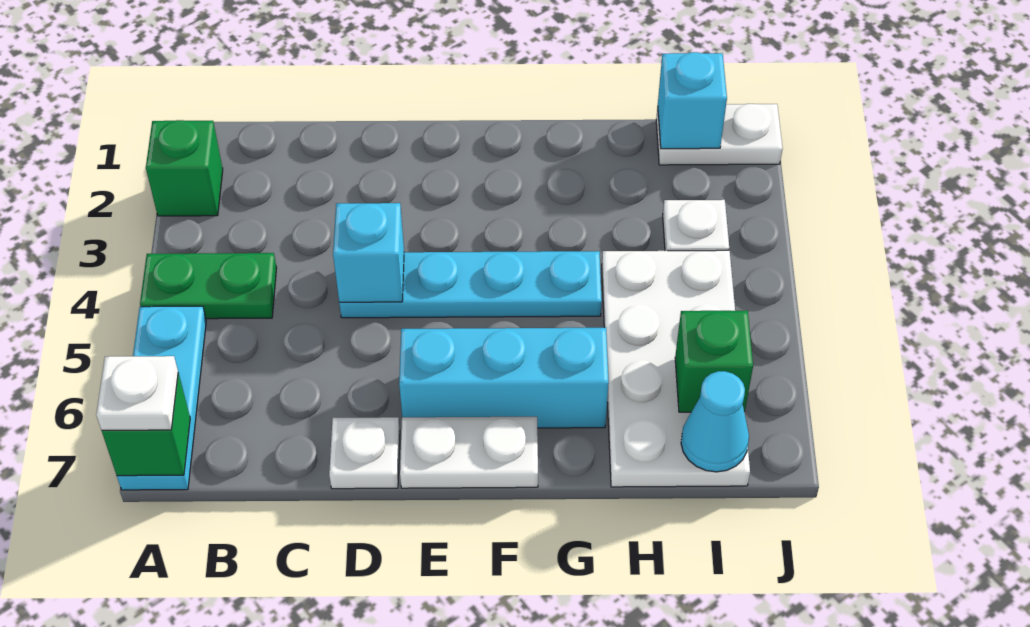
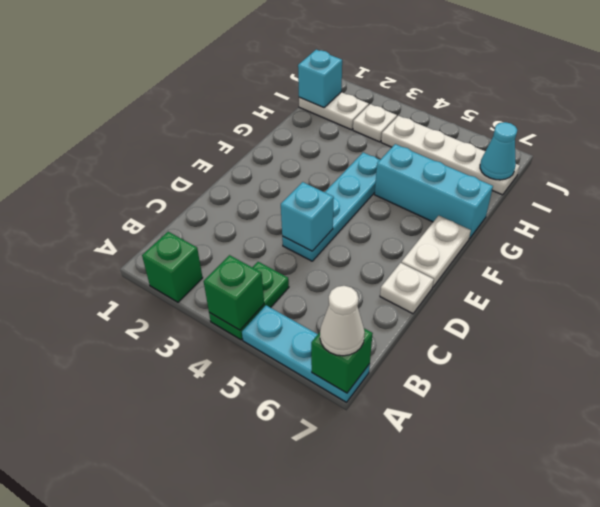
white plate A7 level 3 -> white cone A7 level 3
cyan brick E6:G6 level 1 -> cyan brick G5:G7 level 1
white plate H4:I7 level 1 -> white plate I4:I7 level 1
white plate I1:J1 level 1 -> white plate I1:I2 level 1
green brick I6 level 2 -> green brick A4 level 2

